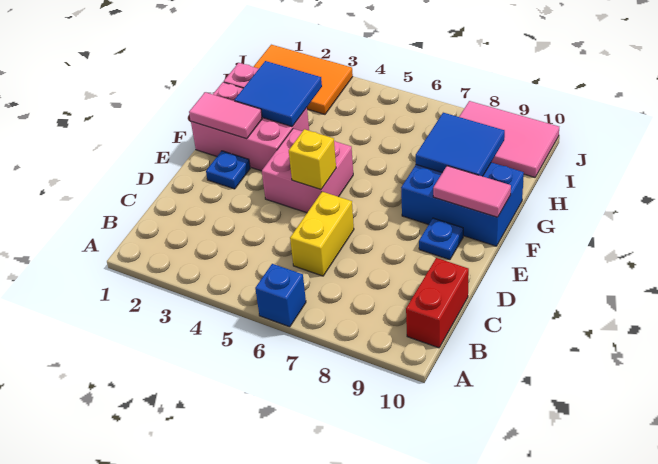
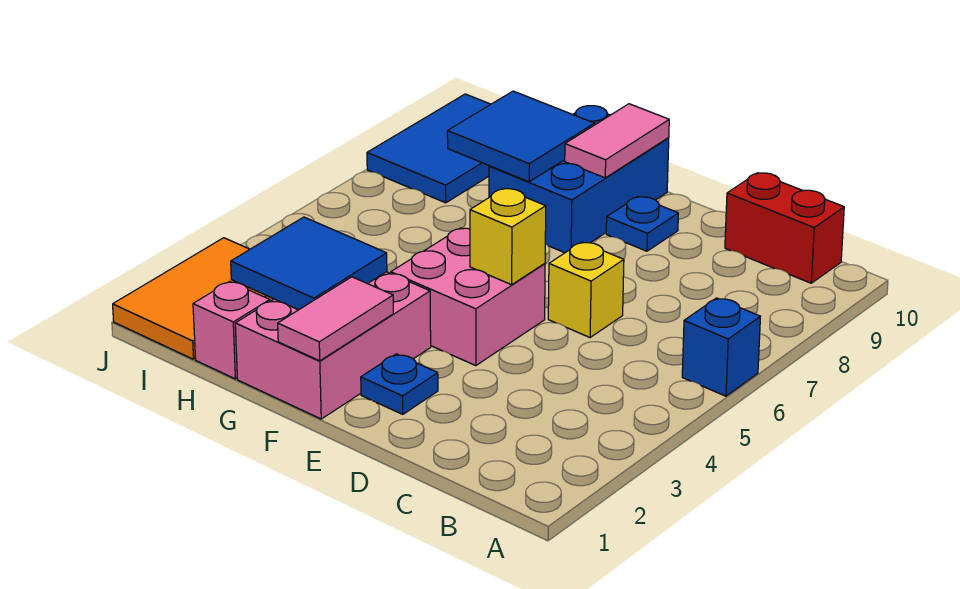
yellow brick C6:D6 level 1 -> yellow brick D6 level 1
pink tile I8:J10 level 1 -> blue tile I8:J10 level 1

